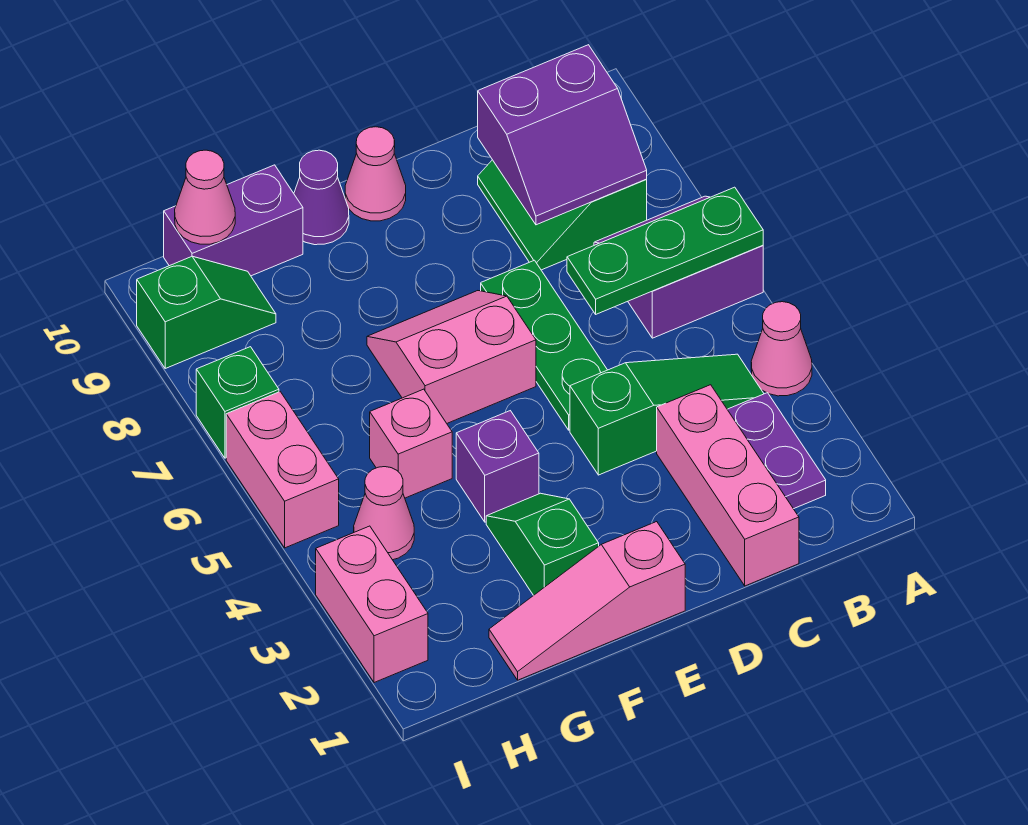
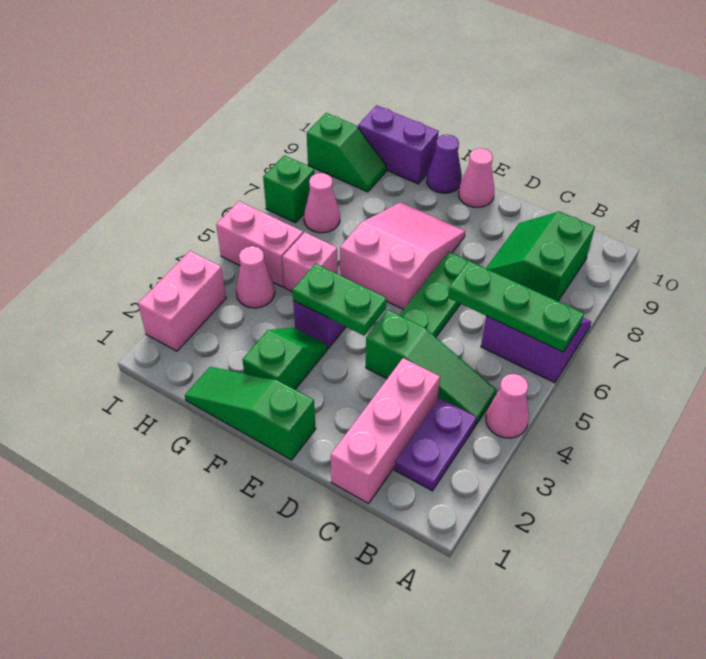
purple slope B8:C9 level 2 top 9 -> none
pink slope E1:G1 level 1 top E -> green slope E1:G1 level 1 top E
none -> green plate E4:F4 level 2
pink slope E6:F7 level 1 top 6 -> pink slope E6:F8 level 1 top 6
pink cone H10 level 2 -> pink cone H7 level 1
pink brick I5:I6 level 1 -> pink brick H5:I5 level 1

